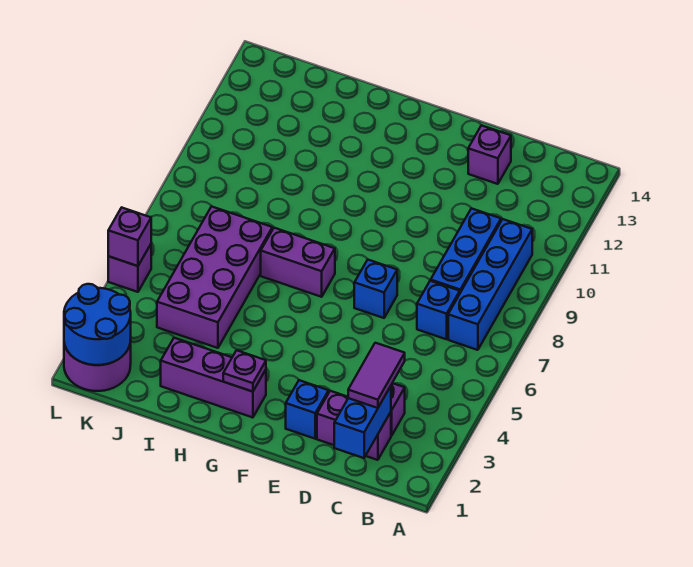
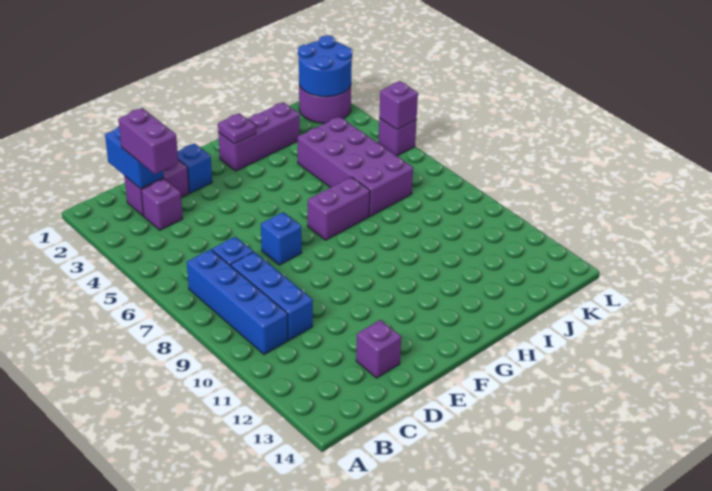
purple tile C2:C3 level 3 -> purple brick C2:C3 level 3

